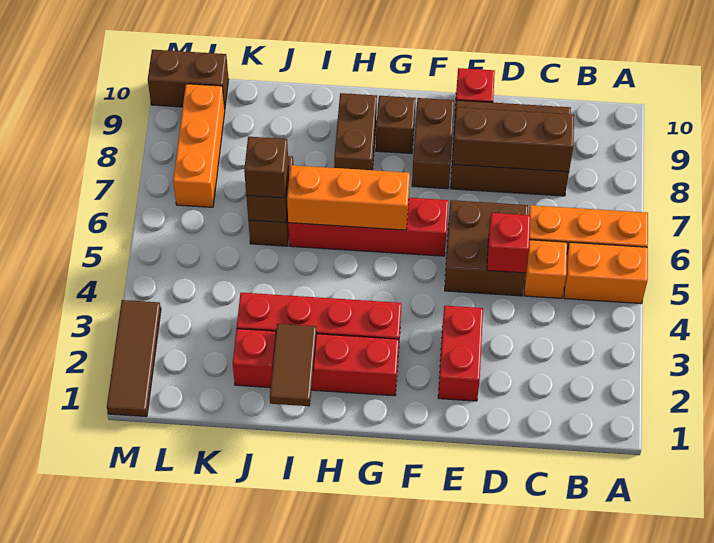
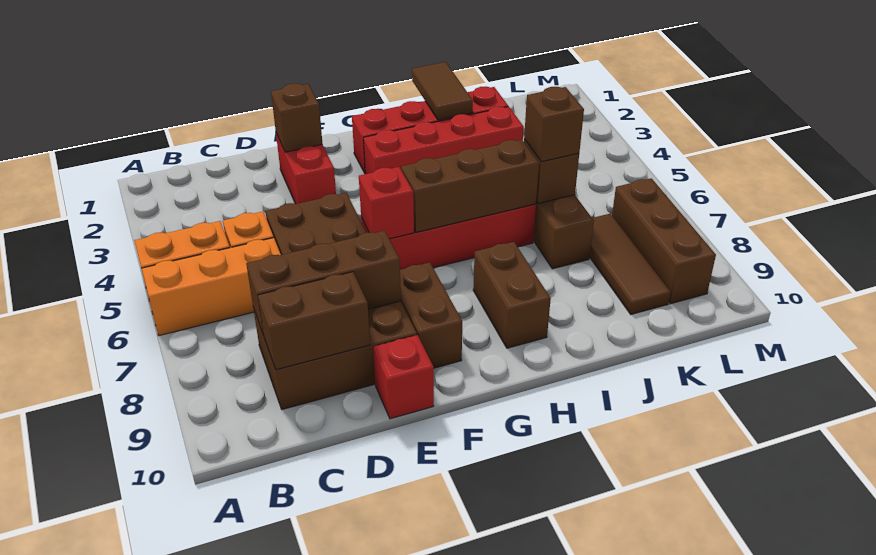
red brick D5 level 2 -> red brick F6 level 2
orange brick G6:I6 level 2 -> brown brick G6:I6 level 2
brown brick G9 level 1 -> brown brick E2 level 2
orange brick L7:L9 level 1 -> brown brick L7:L9 level 1
brown brick L10:M10 level 1 -> brown brick C9:D9 level 2
brown tile M1:M3 level 1 -> brown tile K7:K9 level 1

